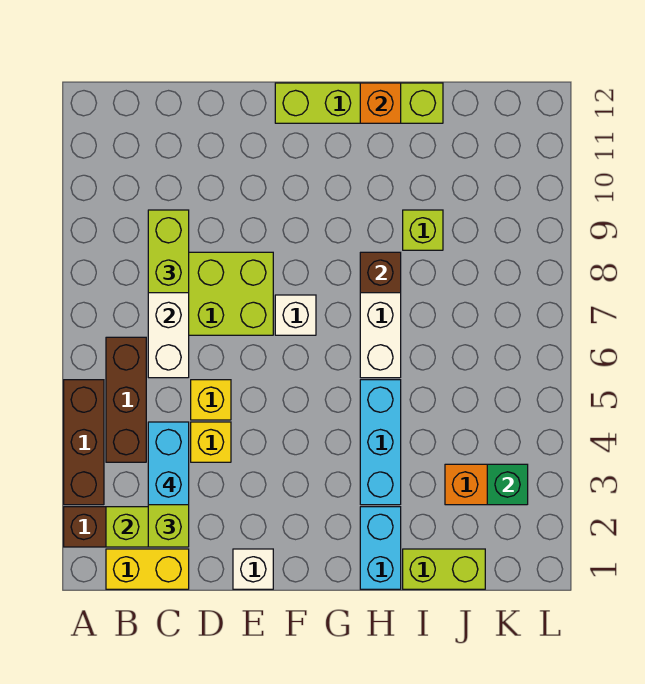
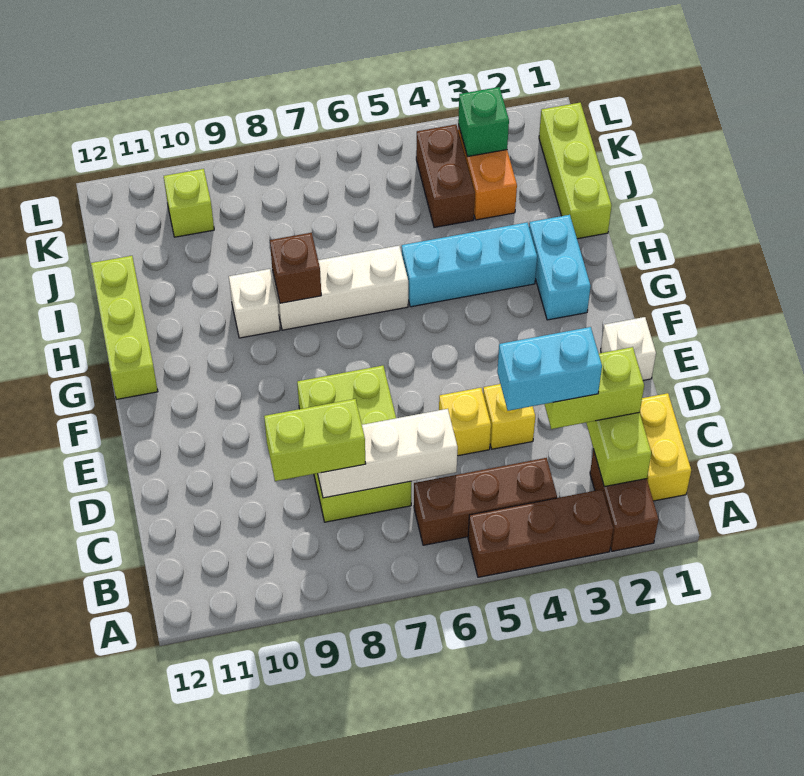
white brick F7 level 1 -> white brick H9 level 1
lime brick F12:I12 level 1 -> lime brick G12:I12 level 1
cyan brick H1:H2 level 1 -> cyan brick G2:H2 level 1
orange brick H12 level 2 -> none
lime brick I1:J1 level 1 -> lime brick I1:K1 level 1
lime brick I9 level 1 -> lime brick K10 level 1
none -> brown brick J4:K4 level 1

